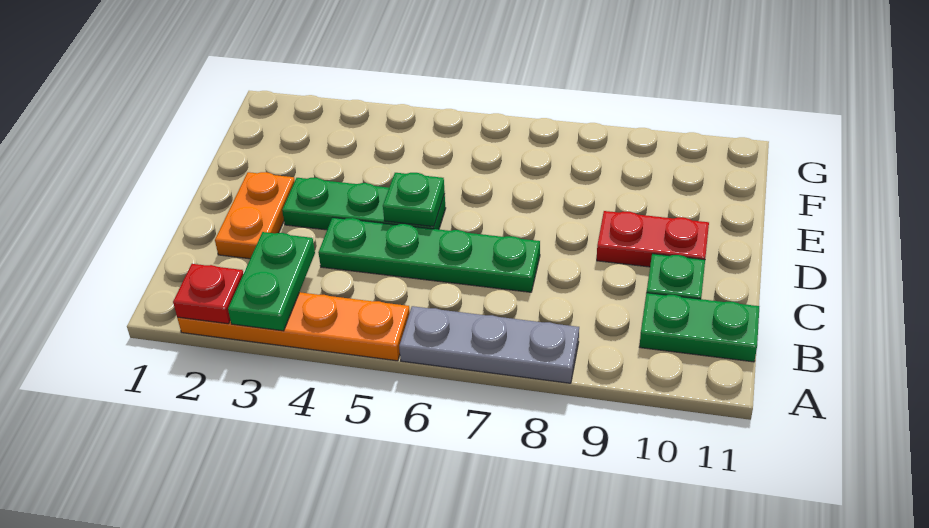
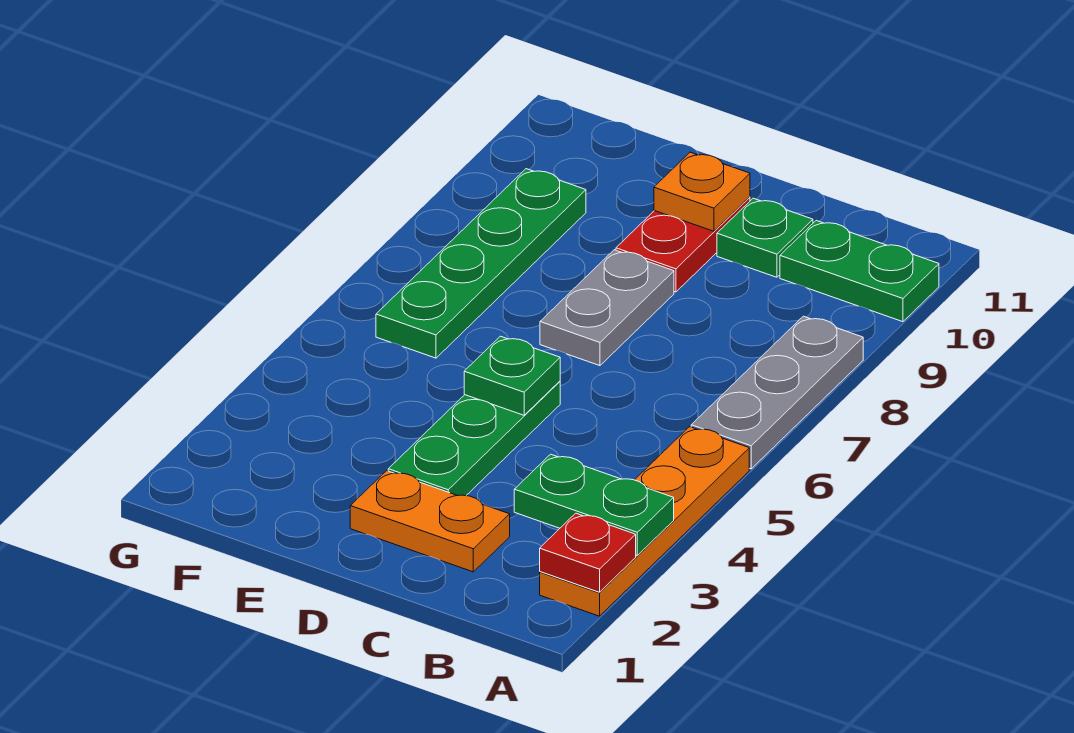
green plate B10:B11 level 1 -> green plate A10:B10 level 1
green plate C4:C7 level 1 -> green plate F6:F9 level 1
none -> grey plate D7:D8 level 1
none -> orange plate D10 level 2

